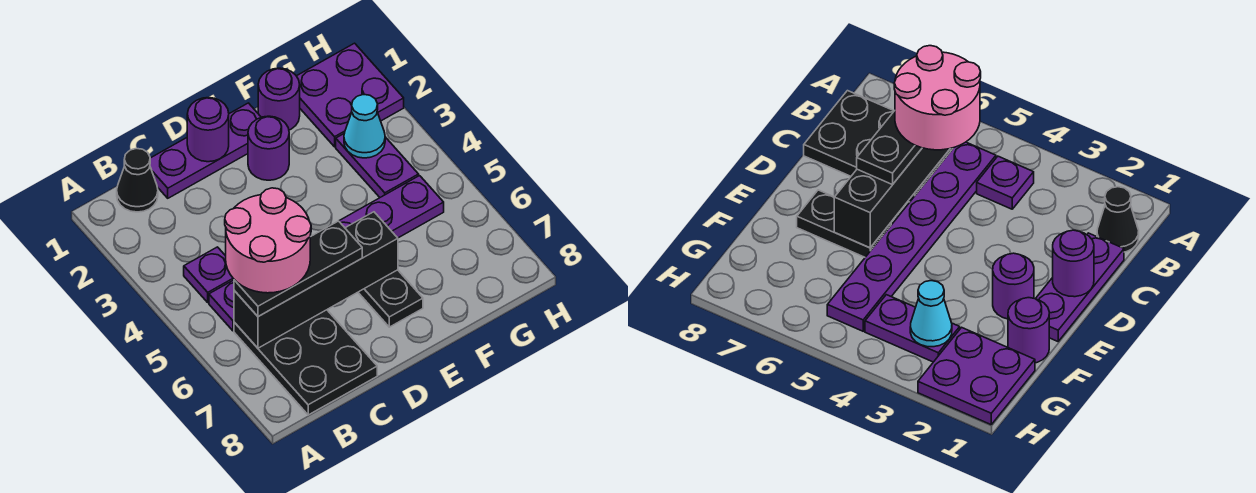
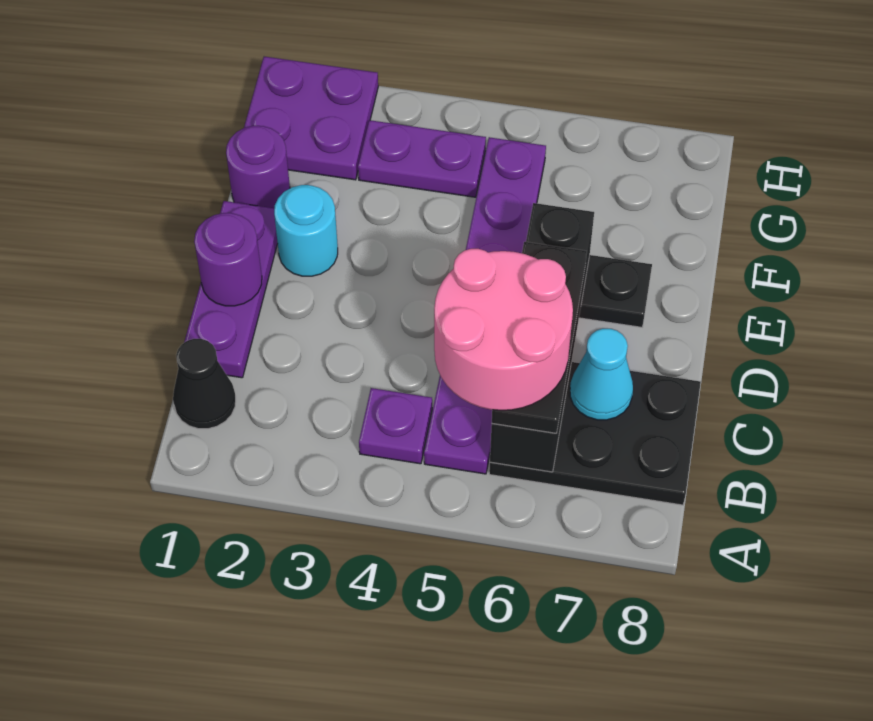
purple round brick E2 level 1 -> cyan round brick E2 level 1
cyan cone G3 level 2 -> cyan cone C7 level 2

